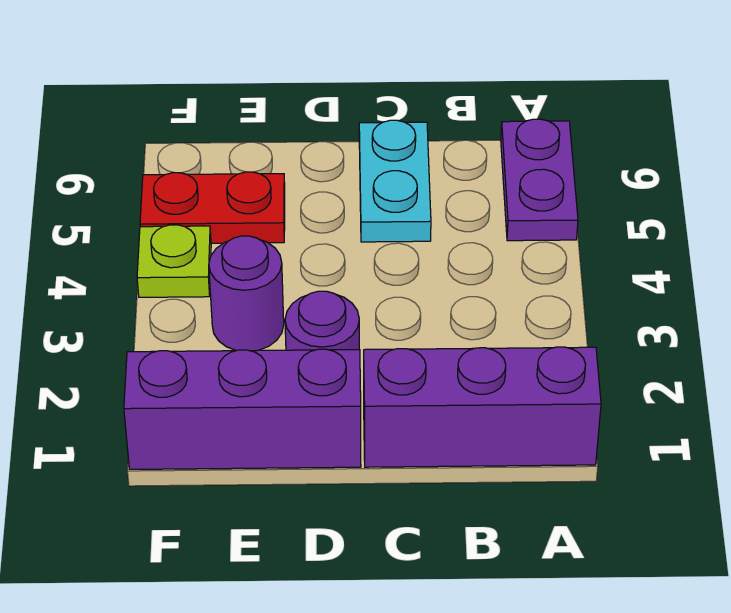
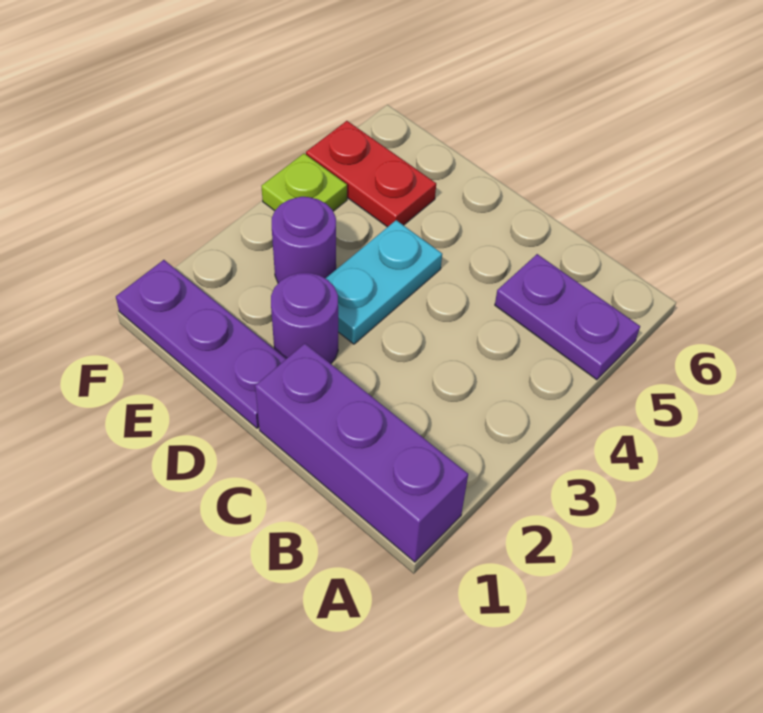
purple plate A5:A6 level 1 -> purple plate A5:B5 level 1
cyan plate C5:C6 level 1 -> cyan plate D3:D4 level 1
purple brick D1:F1 level 1 -> purple plate D1:F1 level 1

